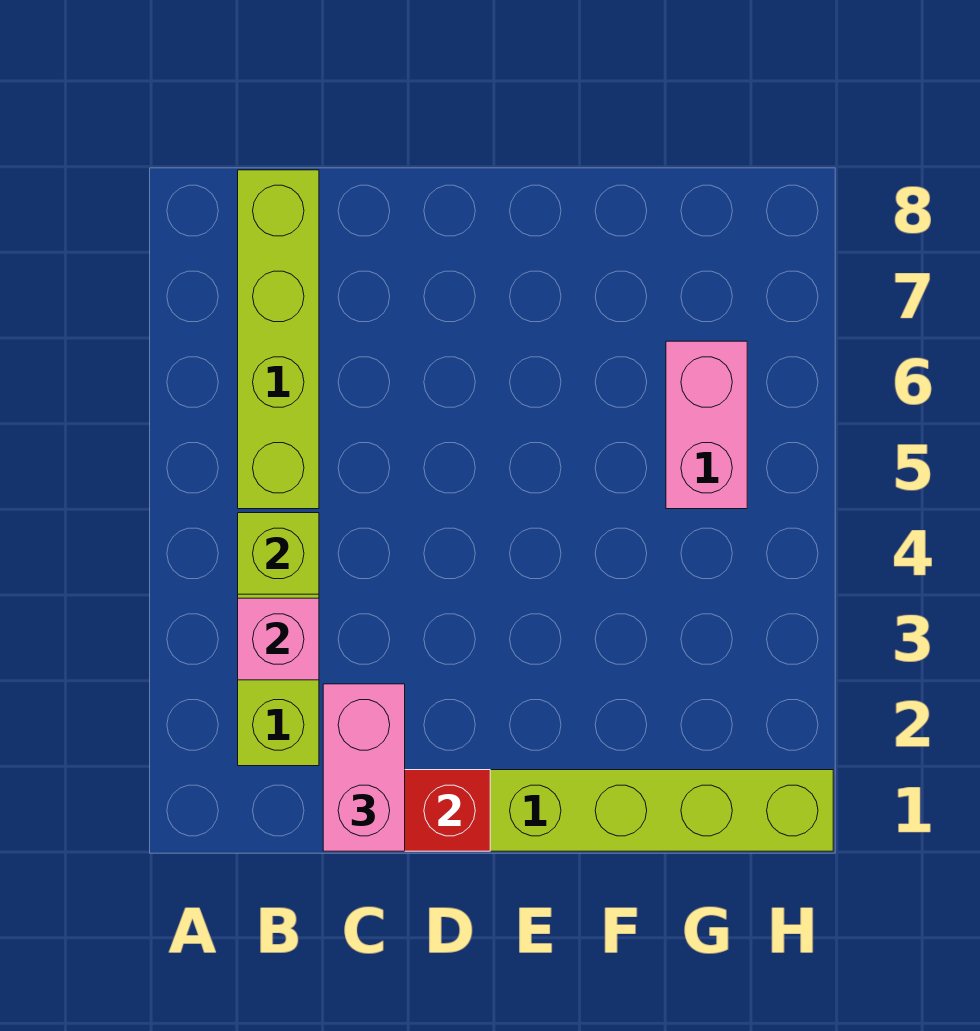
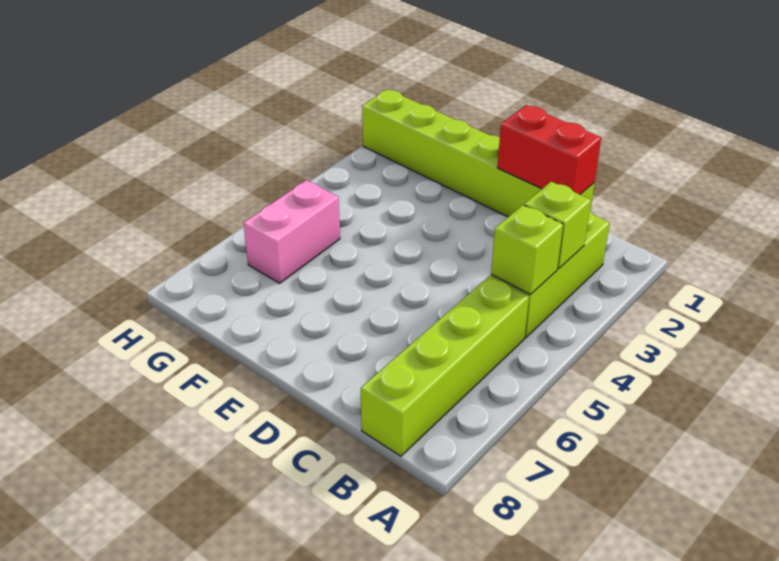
pink brick B3 level 2 -> lime brick B3 level 2
pink brick C1:C2 level 3 -> none

